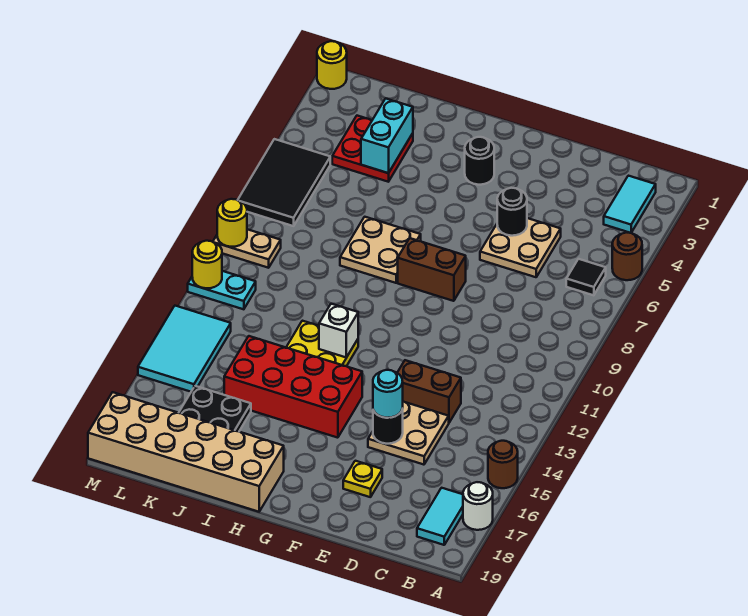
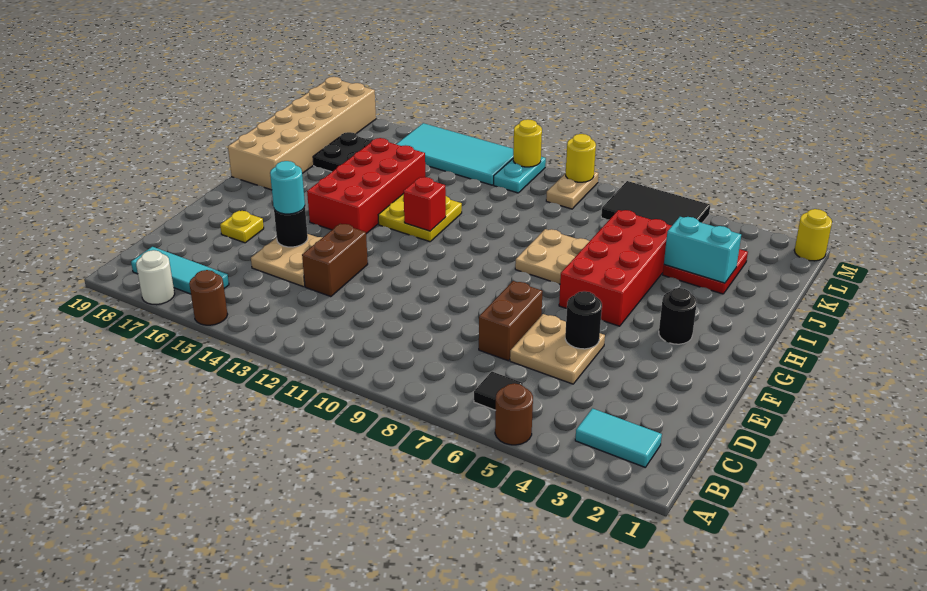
cyan tile B17:B18 level 1 -> cyan tile B16:B18 level 1
brown brick F8:G8 level 1 -> brown brick D7:E7 level 1
none -> red brick G5:J6 level 1
white brick H12 level 2 -> red brick H12 level 2
cyan tile L13:M15 level 1 -> cyan tile L12:M15 level 1

